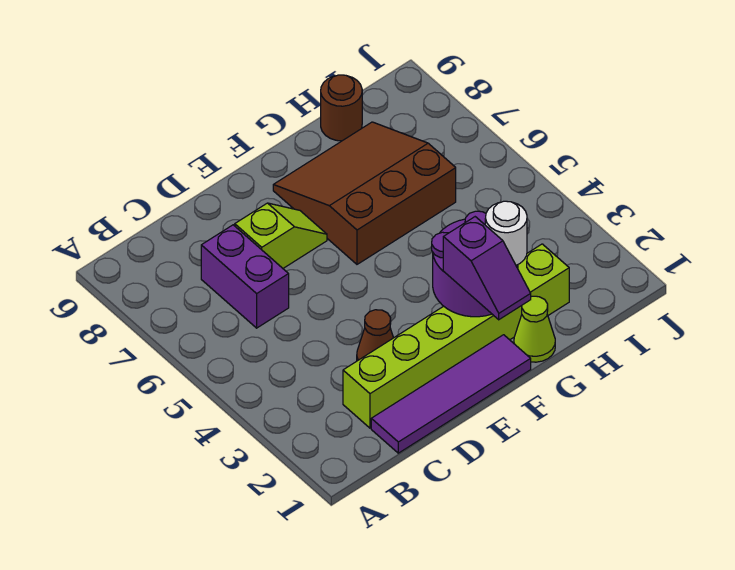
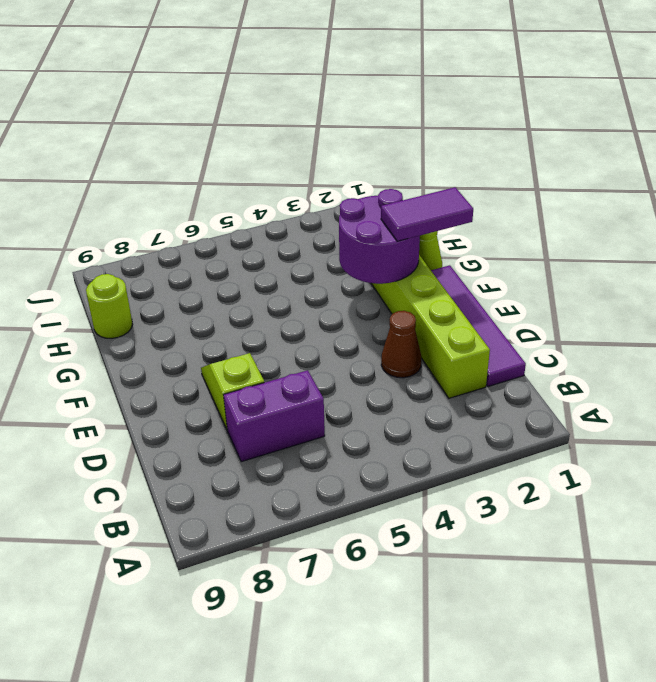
purple slope F1:F2 level 3 top 2 -> purple tile F1:F2 level 3
brown slope F6:H8 level 1 top 6 -> none
white round brick G2 level 3 -> none
brown round brick H9 level 1 -> lime round brick H9 level 1

